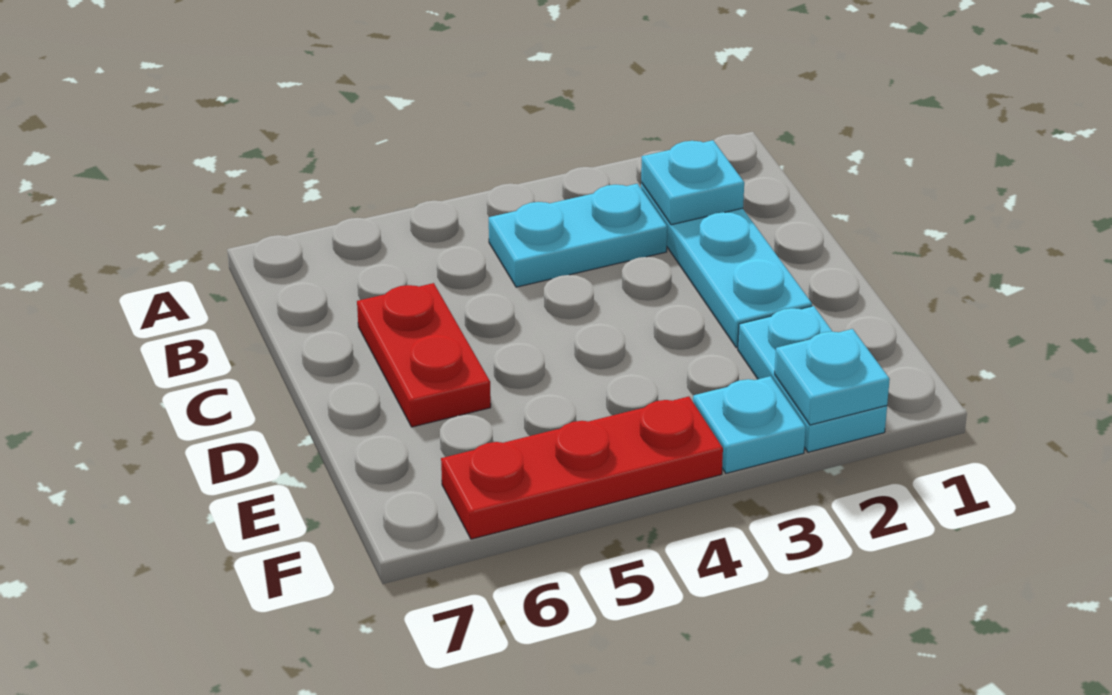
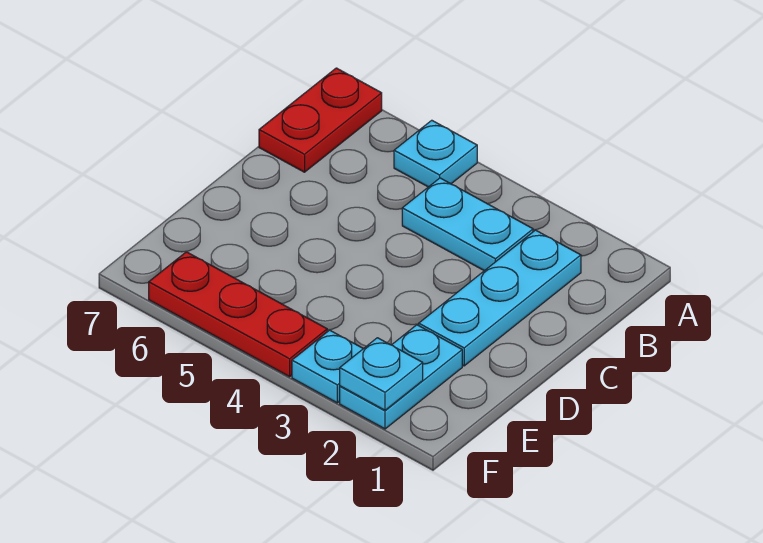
cyan plate B2 level 2 -> cyan plate A5 level 1
red plate C6:D6 level 1 -> red plate A7:B7 level 1

